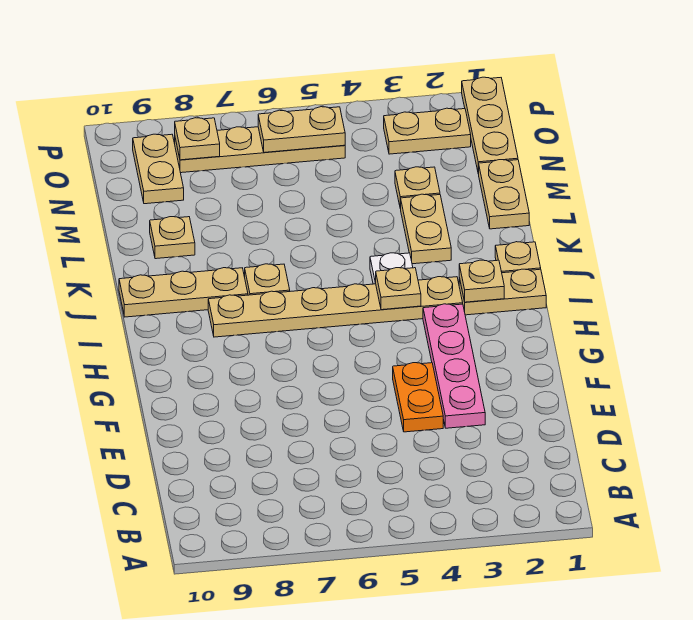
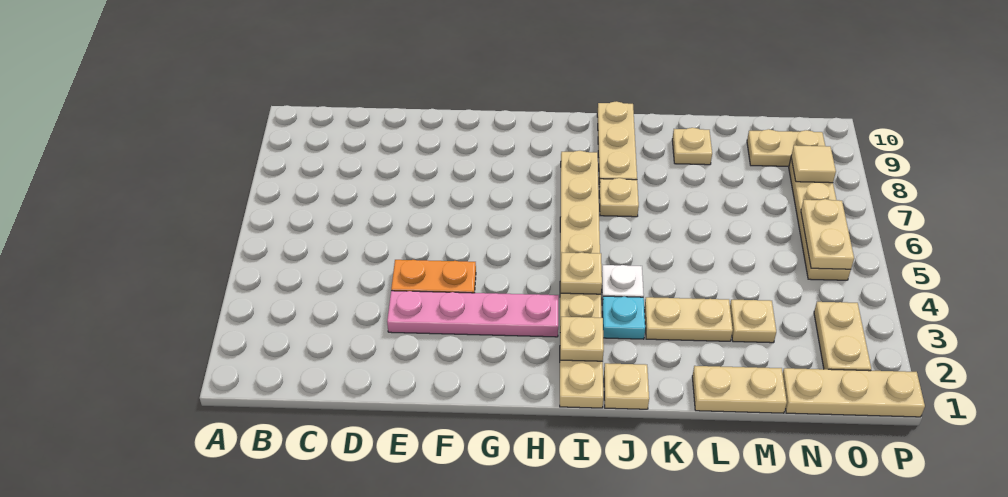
none -> cyan plate J3 level 1
tan plate O8 level 2 -> tan tile O8 level 2

